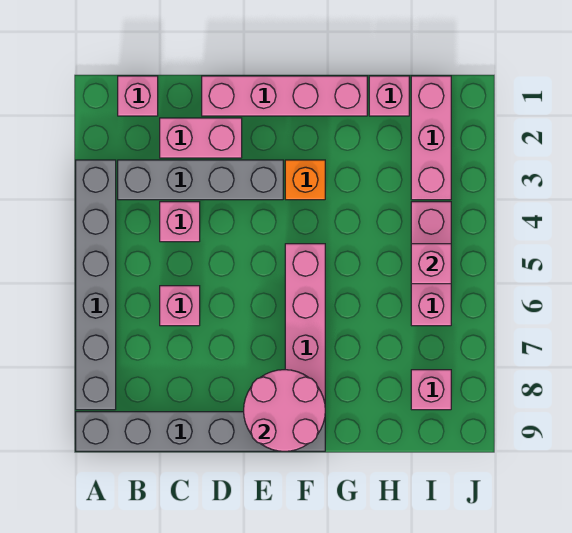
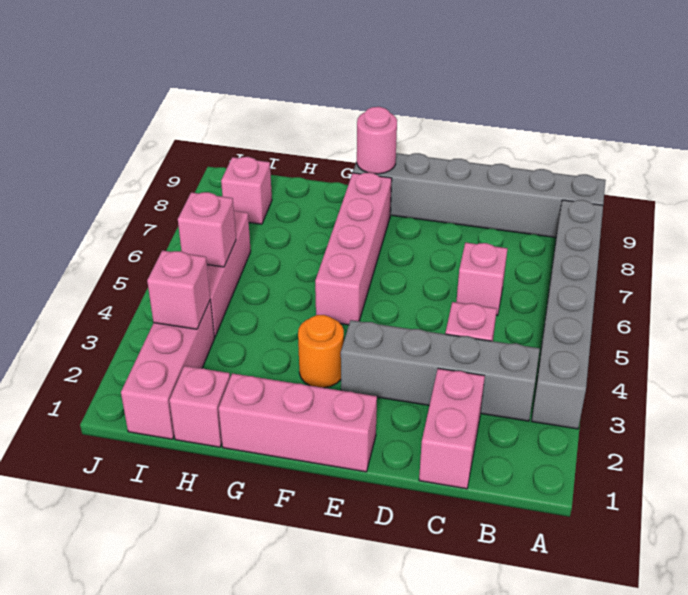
pink brick B1 level 1 -> pink brick I3 level 2
pink brick C2:D2 level 1 -> pink brick C1:C2 level 1
pink brick D1:G1 level 1 -> pink brick E1:G1 level 1
pink round brick E8:F9 level 2 -> pink round brick F9 level 2
orange brick F3 level 1 -> orange round brick F3 level 1

